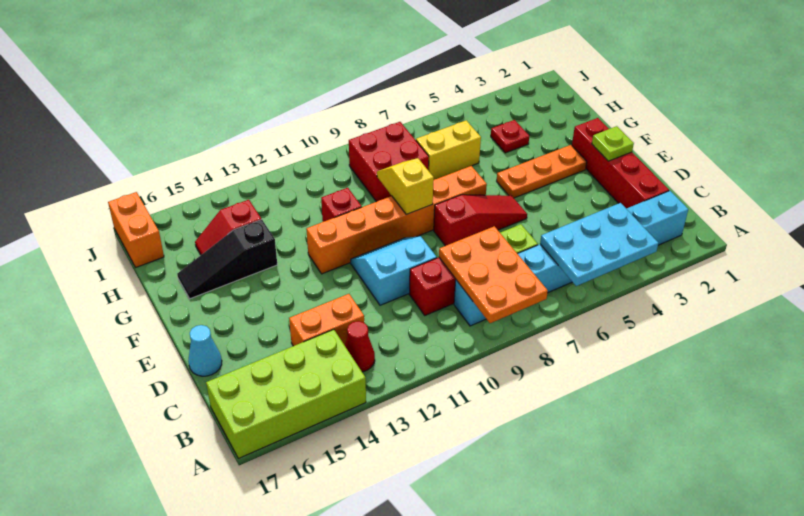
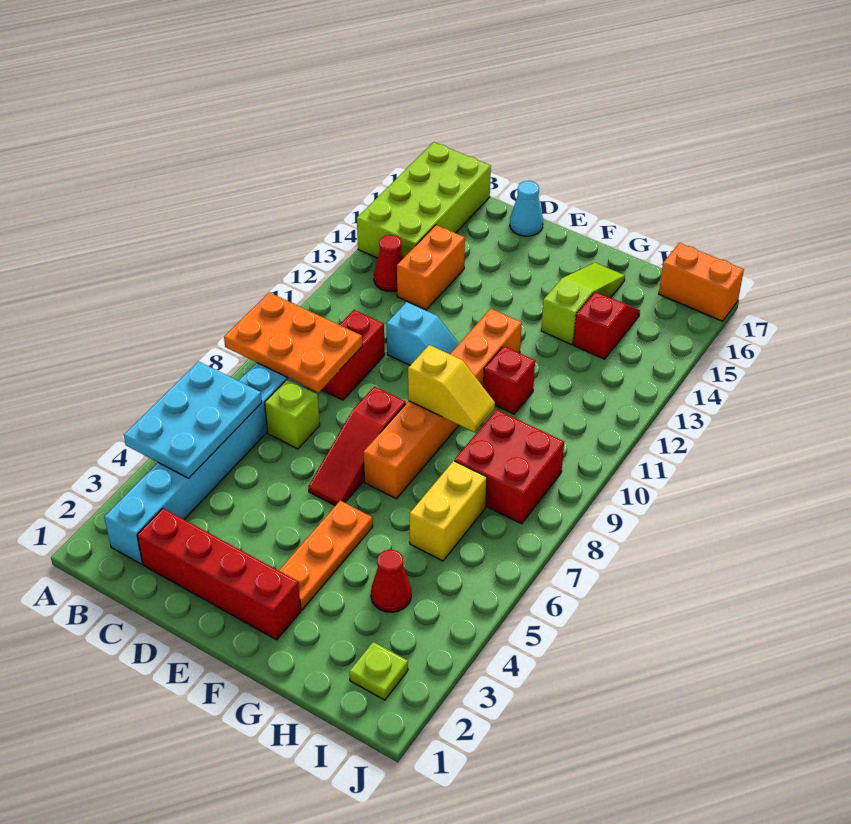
cyan slope D10:E11 level 1 top D -> cyan slope D11:E11 level 1 top D
lime plate E2 level 2 -> lime plate I2 level 1
black slope G14:G16 level 1 top 14 -> lime slope G14:G16 level 1 top 14
red plate H4 level 1 -> red cone H4 level 1

